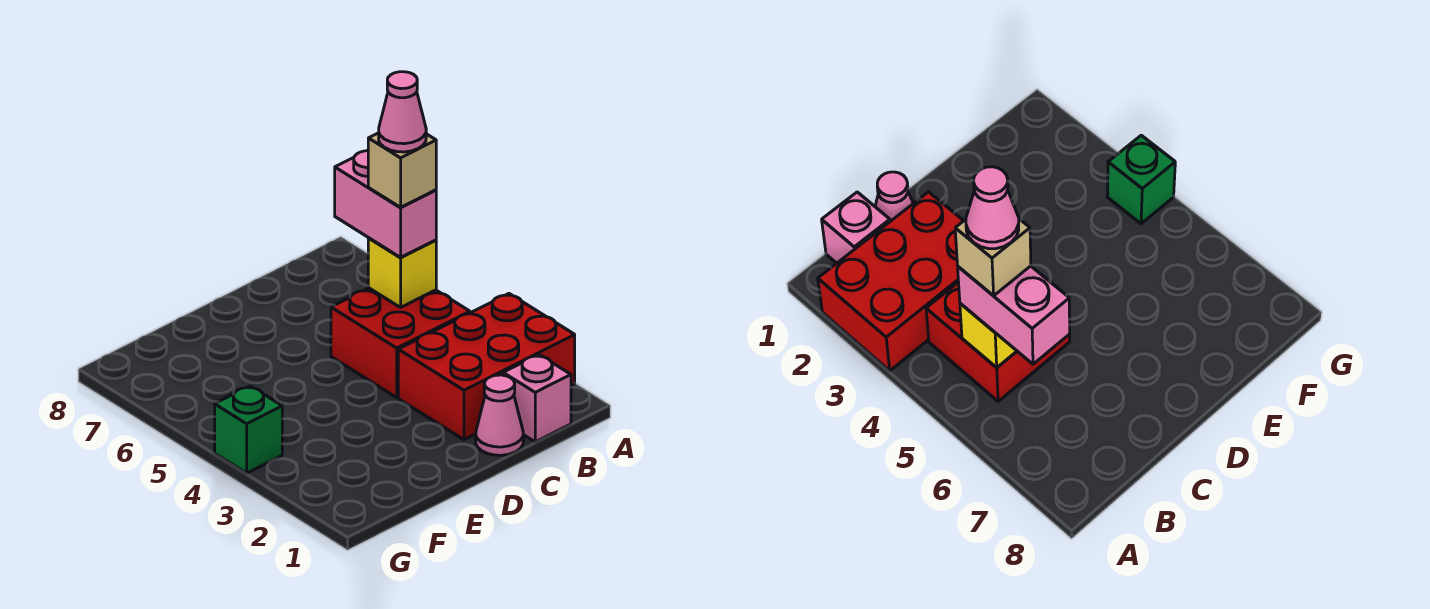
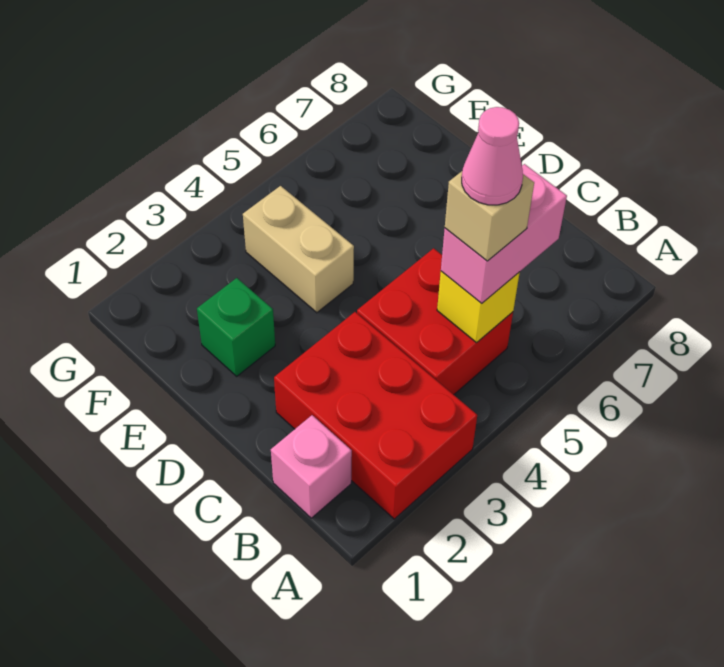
pink cone C1 level 1 -> none
none -> tan brick E4:F4 level 1
green brick G4 level 1 -> green brick E2 level 1

